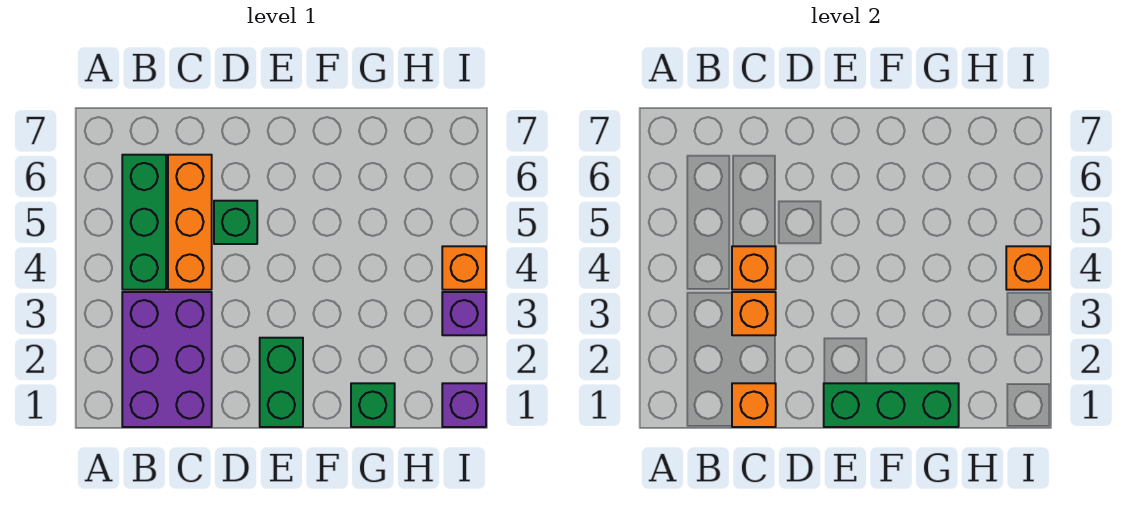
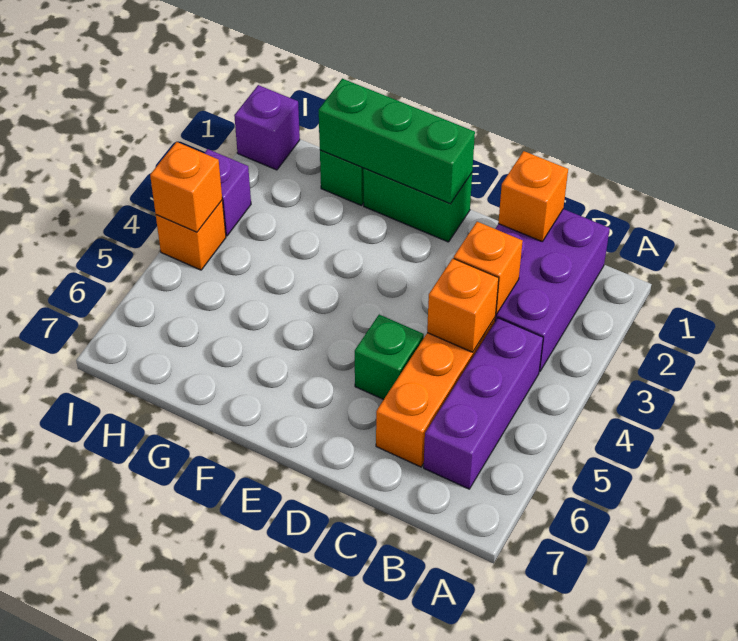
green brick B4:B6 level 1 -> purple brick B4:B6 level 1
green brick E1:E2 level 1 -> green brick E1:F1 level 1

